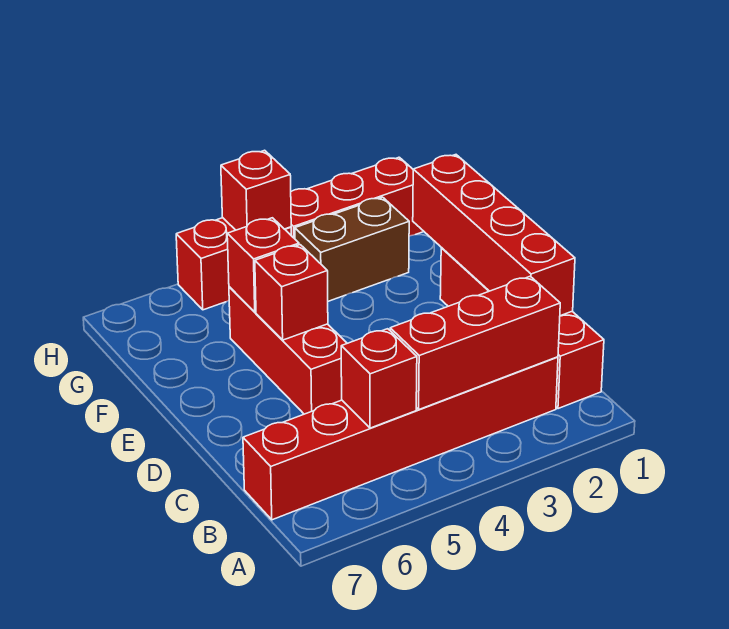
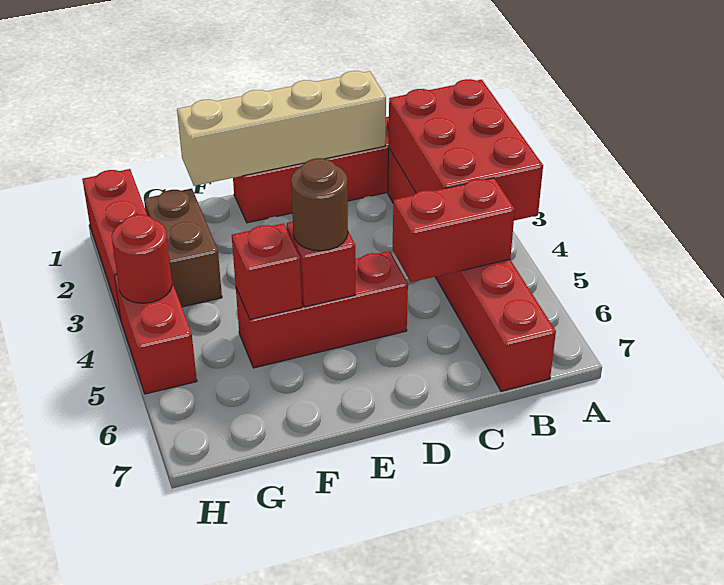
red brick B2:B4 level 2 -> red brick A2:B4 level 2
red brick B5 level 2 -> red brick B5:C5 level 2
red brick C1:F1 level 2 -> tan brick C1:F1 level 2
none -> brown round brick E5 level 3
red brick H4 level 2 -> red round brick H4 level 2

